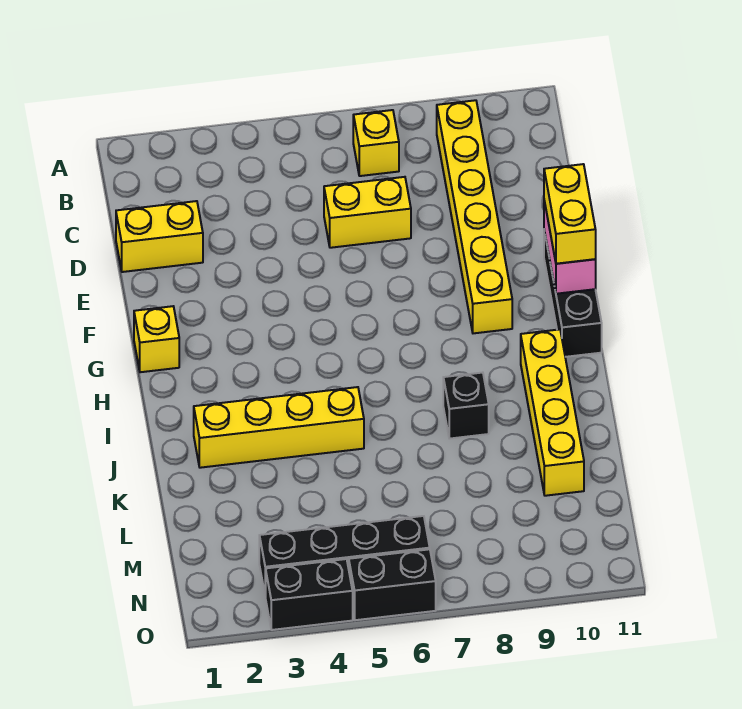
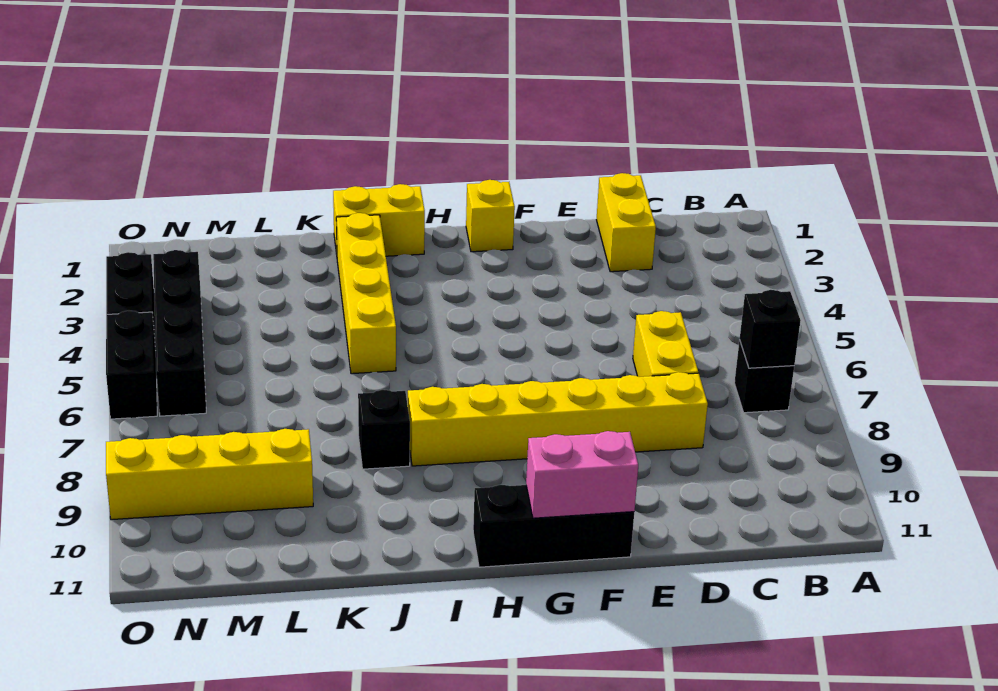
yellow brick B7 level 1 -> black brick B7 level 1
none -> black brick B7 level 2
yellow brick B9:G9 level 1 -> yellow brick D8:I8 level 1
yellow brick F11:G11 level 3 -> yellow brick I1:J1 level 1
yellow brick I10:L10 level 1 -> yellow brick L9:O9 level 1

